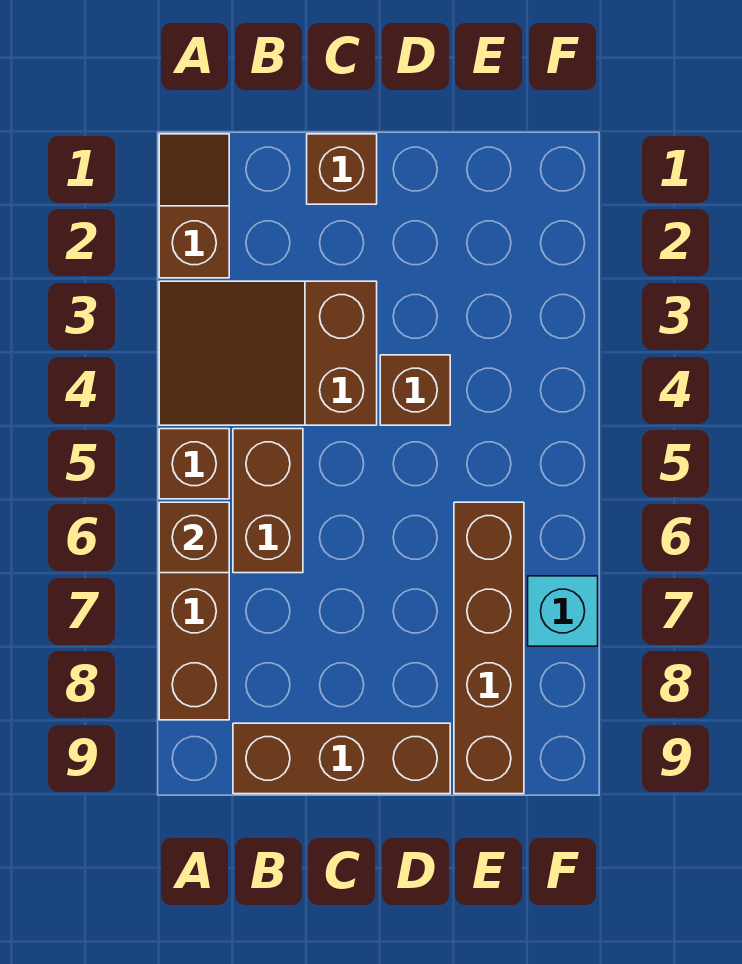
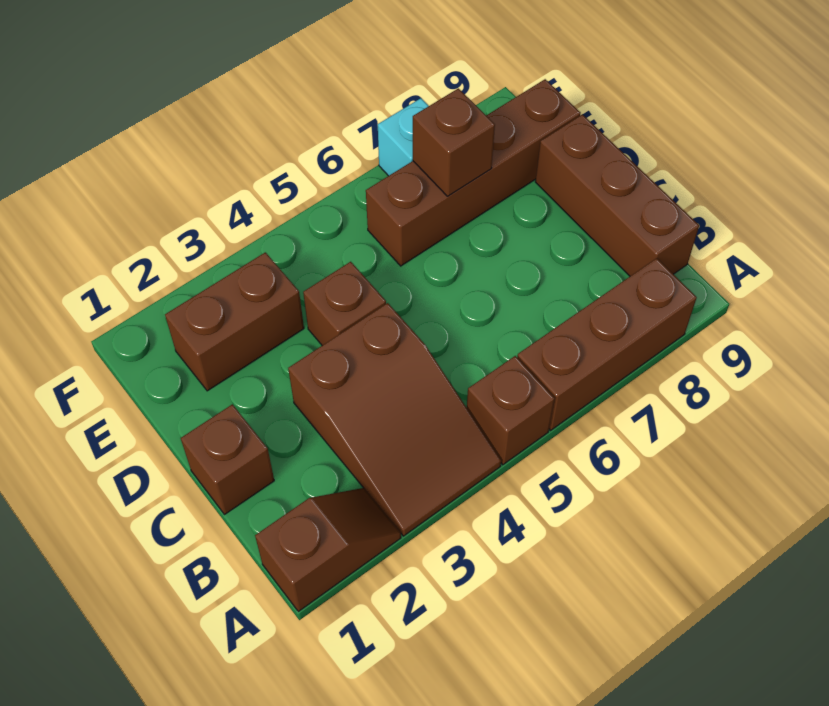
brown slope A1:A2 level 1 top 2 -> brown slope A1:A2 level 1 top 1
brown brick A6 level 2 -> brown brick E7 level 2
brown brick B5:B6 level 1 -> brown brick E2:E3 level 1

